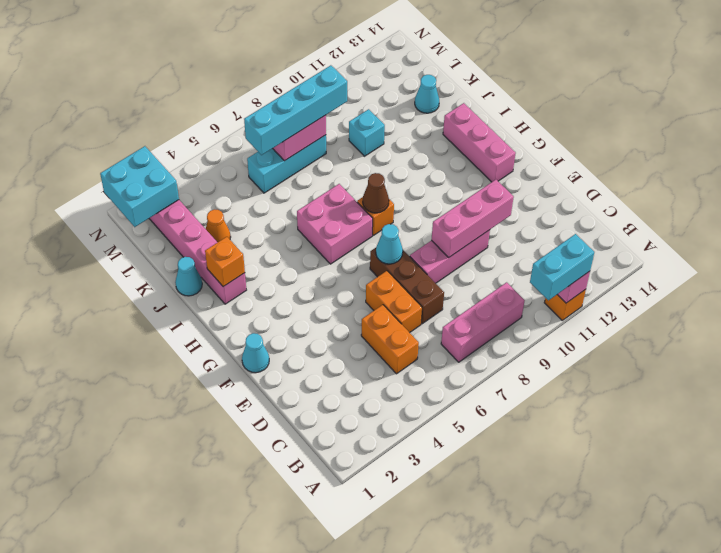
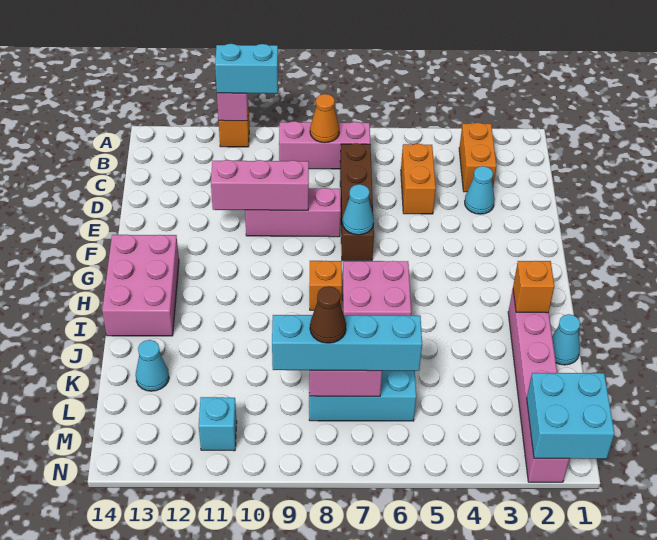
orange brick D6:E6 level 1 -> orange brick B3:C3 level 1
brown brick D7:F7 level 1 -> brown brick C7:F7 level 1
cyan cone F1 level 1 -> cyan cone D3 level 1
pink brick G13:I13 level 1 -> pink brick G13:I14 level 1
brown cone H8 level 2 -> brown cone L8 level 4
orange cone K3 level 1 -> orange cone B8 level 2
cyan brick K10 level 1 -> cyan brick M11 level 1

